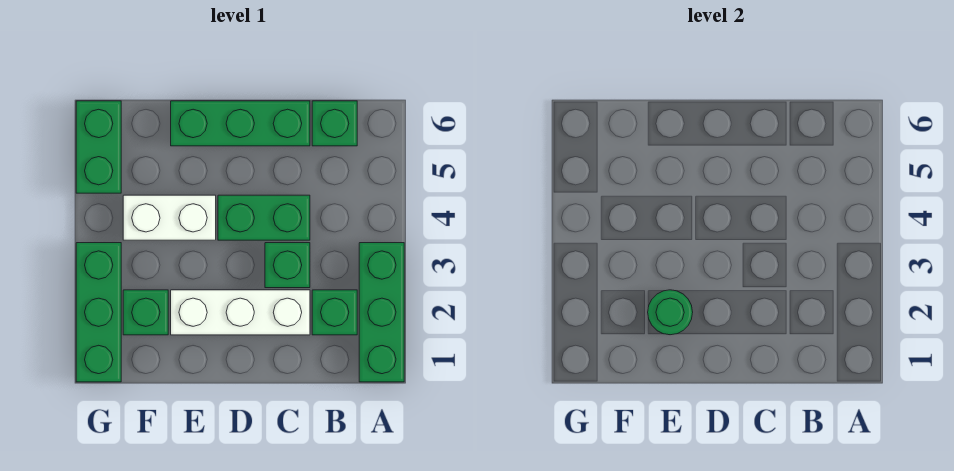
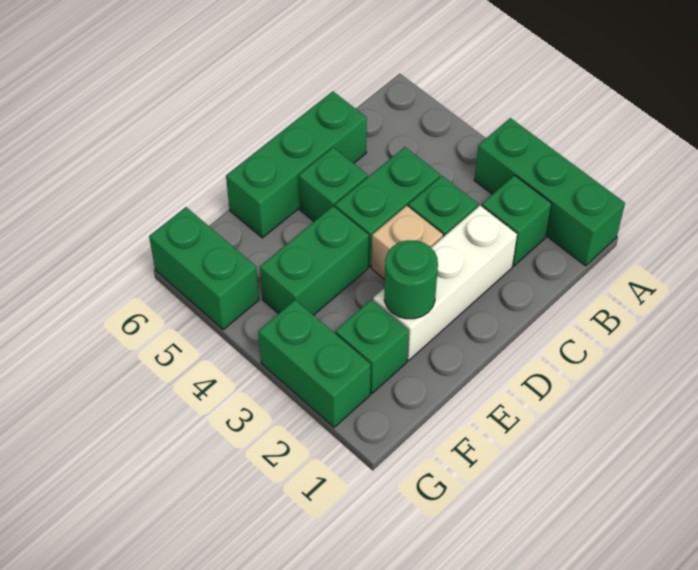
green brick B6 level 1 -> green brick D5 level 1
none -> tan brick D3 level 1
white brick E4:F4 level 1 -> green brick E4:F4 level 1
green brick G1:G3 level 1 -> green brick G2:G3 level 1

